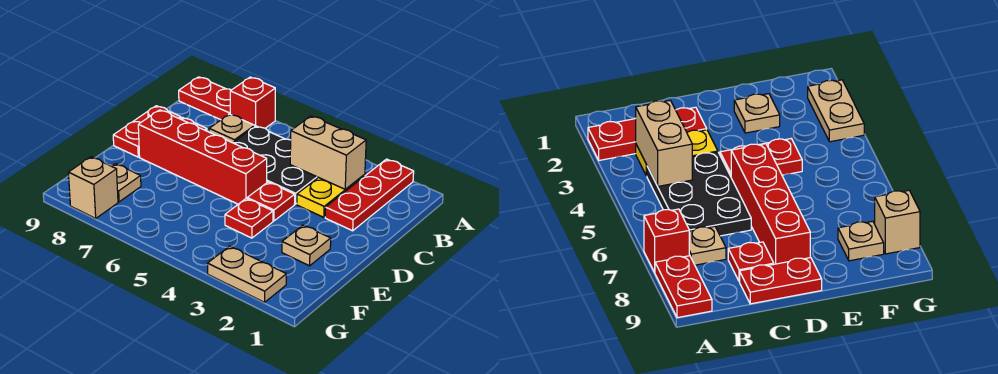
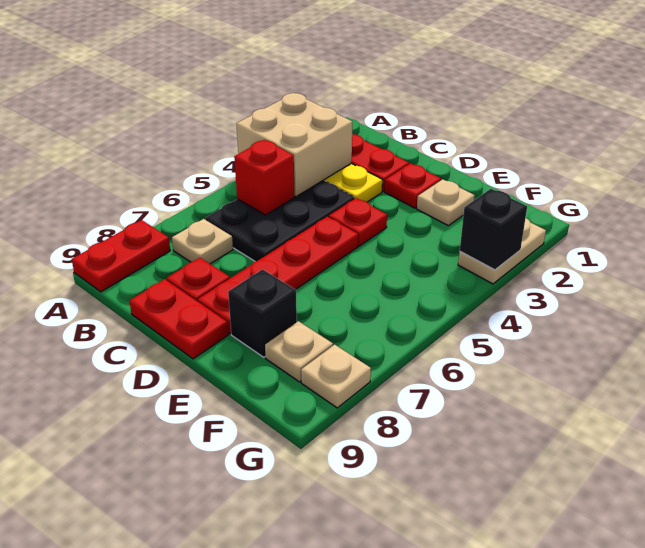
red brick A7 level 1 -> red brick B5 level 2
tan brick B3:B4 level 2 -> tan brick A3:B4 level 2
red brick D5:D8 level 1 -> red plate D5:D8 level 1
red plate E4 level 1 -> red plate D2 level 1
none -> black brick E8 level 1
none -> black brick G3 level 2
tan brick G8 level 1 -> tan plate G8 level 1

